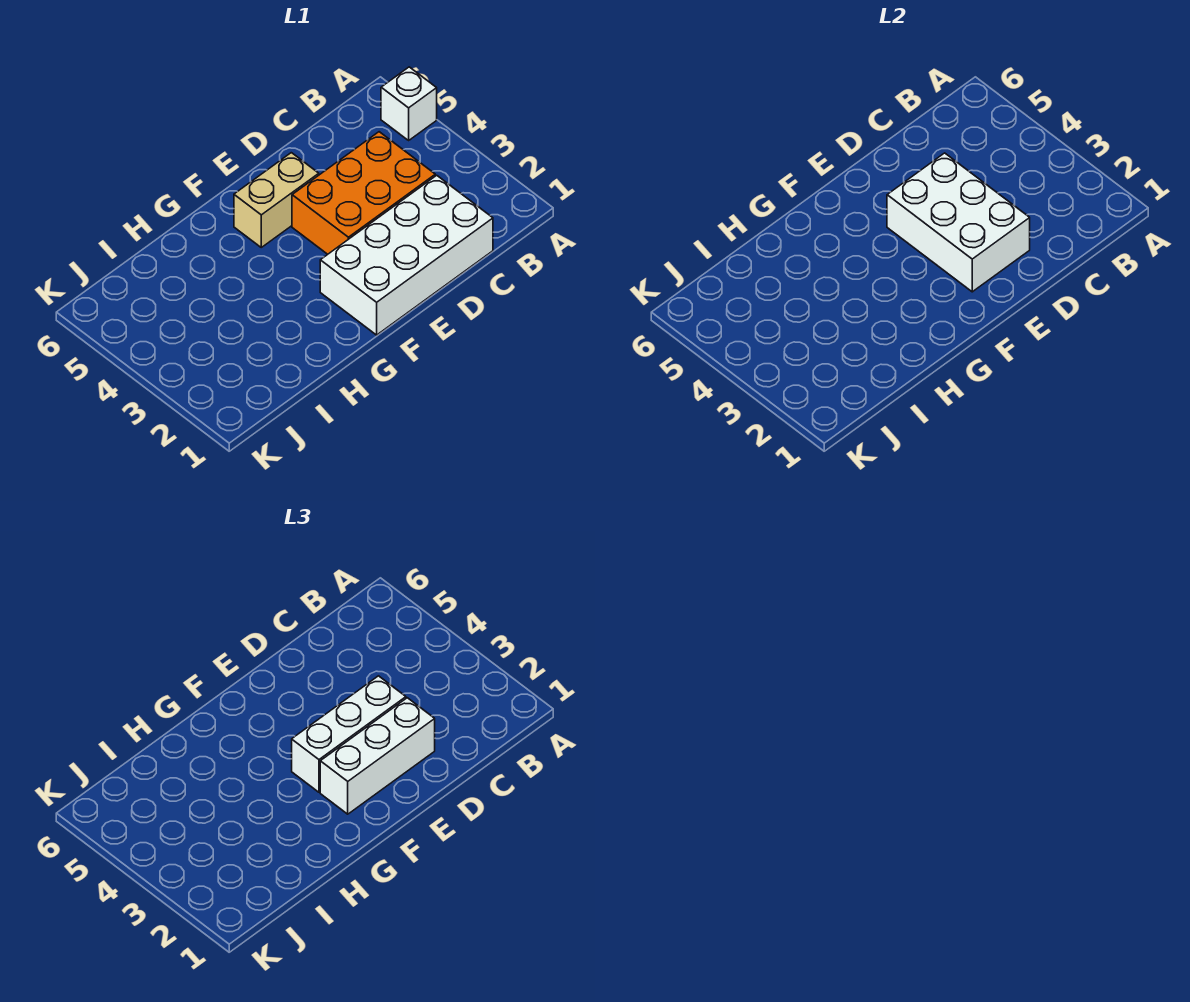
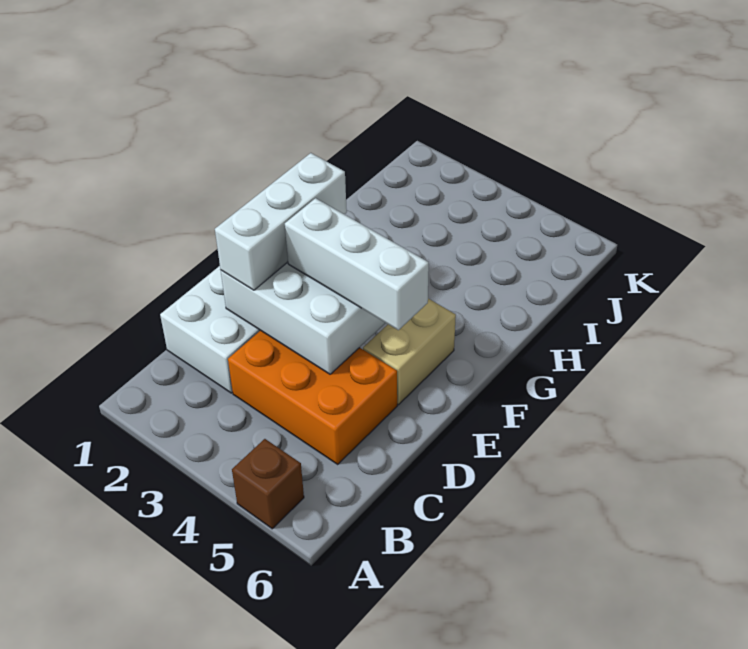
white brick A5 level 1 -> brown brick A5 level 1
orange brick C3:E4 level 1 -> orange brick C3:D5 level 1
white brick D3:F3 level 3 -> white brick E3:E5 level 3

